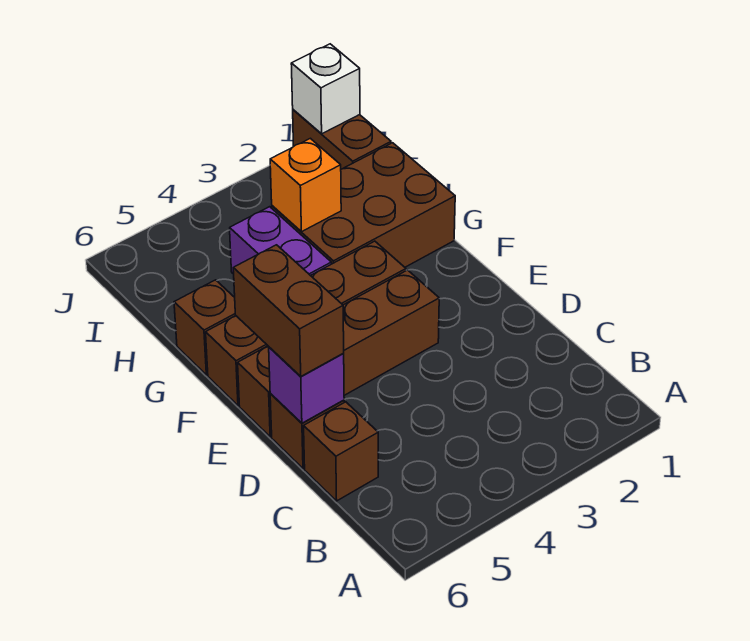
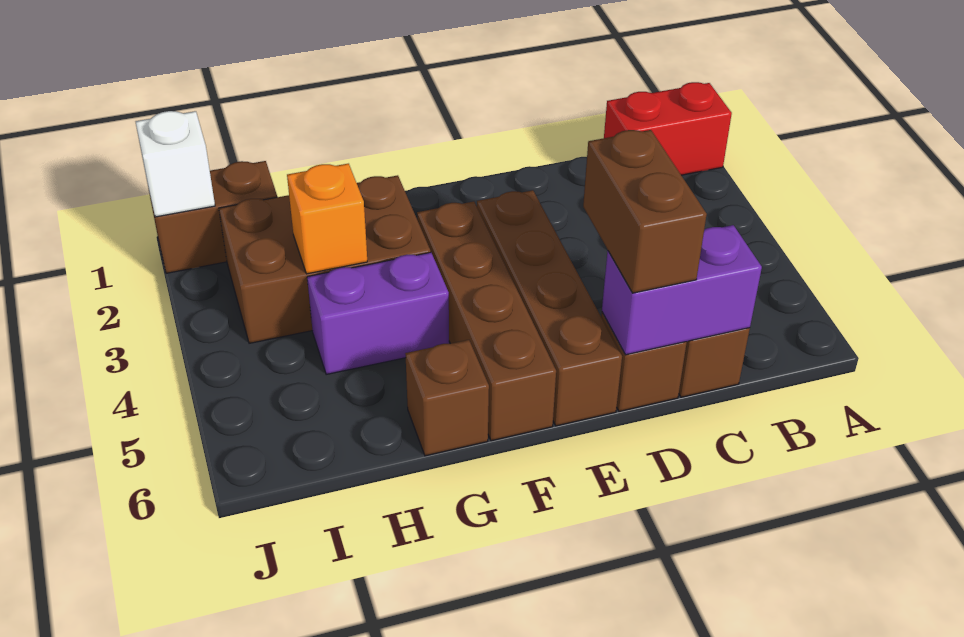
none -> red brick A1:B1 level 1
purple brick D6 level 2 -> purple brick C6:D6 level 2
brown brick D6:E6 level 3 -> brown brick D5:D6 level 3
brown brick G1:H3 level 1 -> brown brick G2:I3 level 1

